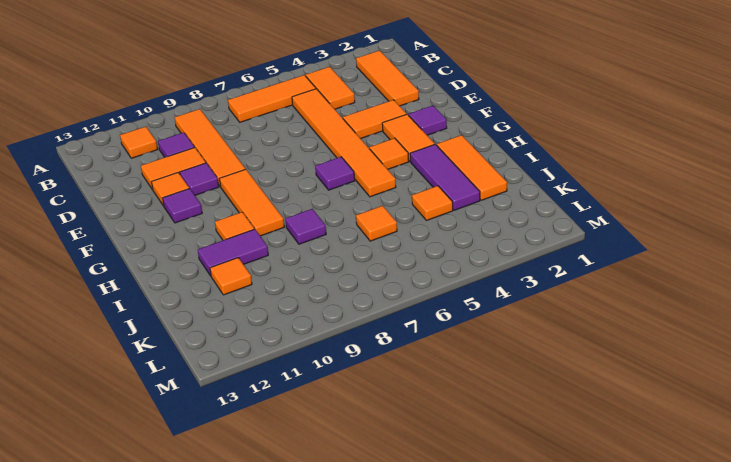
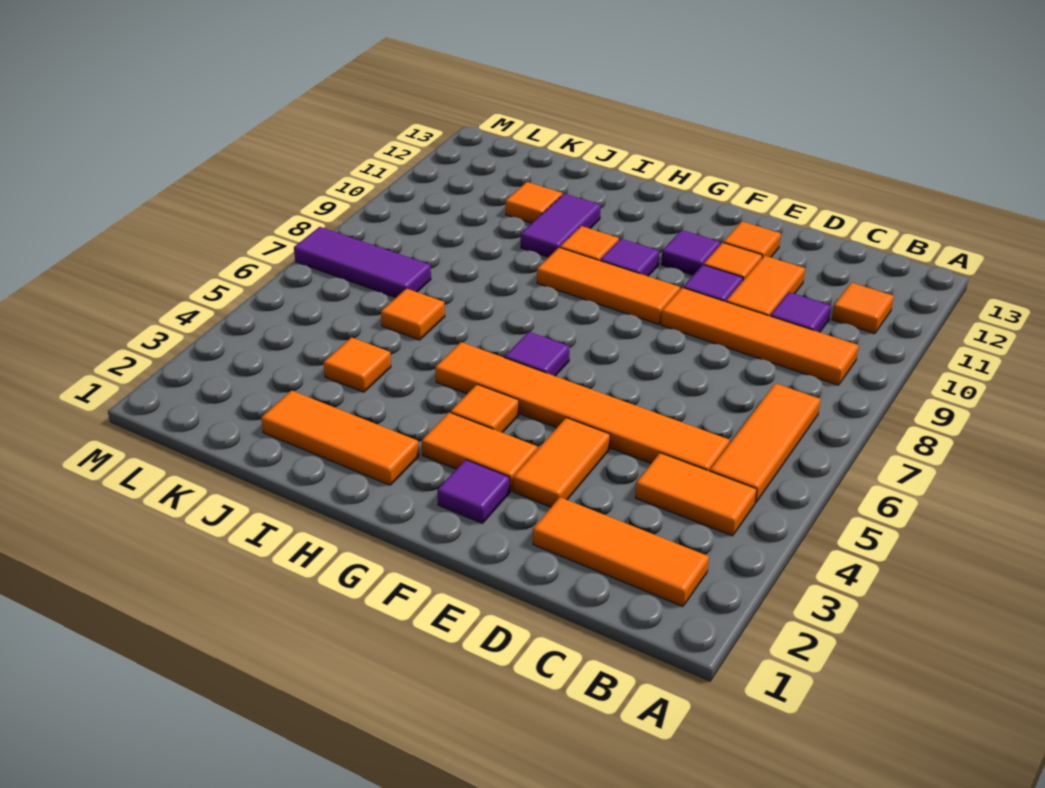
none -> orange tile E12 level 1
purple tile H3:J3 level 1 -> purple tile K7:M7 level 1
purple tile I8 level 1 -> purple tile G10 level 1

